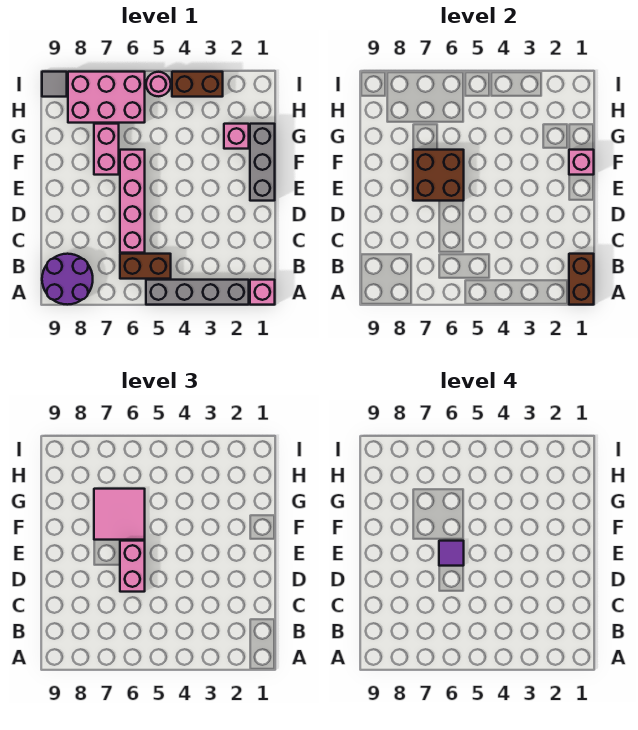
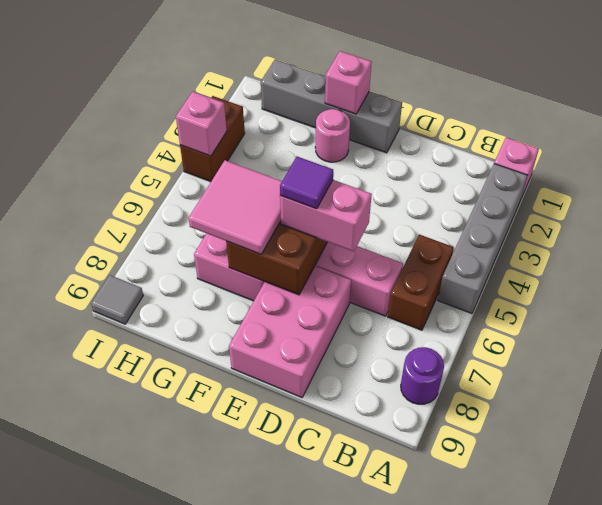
brown brick A1:B1 level 2 -> none
purple round brick A8:B9 level 1 -> purple round brick A8 level 1
grey brick E1:G1 level 1 -> grey brick E1:H1 level 1
pink brick G2 level 1 -> pink brick I4 level 2
pink brick H6:I8 level 1 -> pink brick D7:E9 level 1
pink round brick I5 level 1 -> pink round brick F2 level 1

